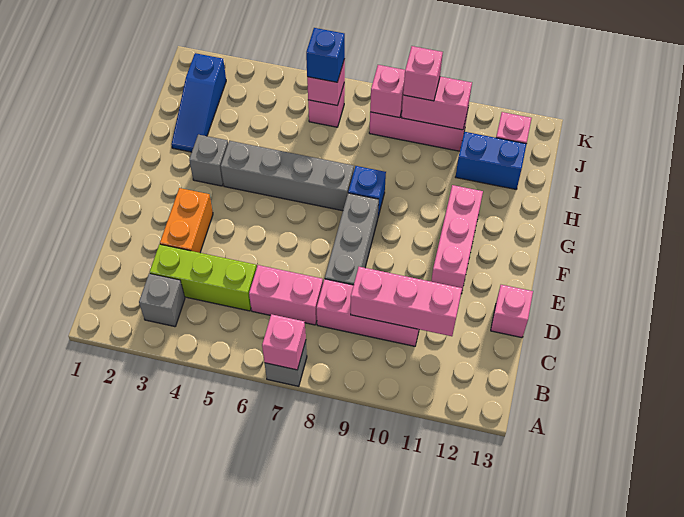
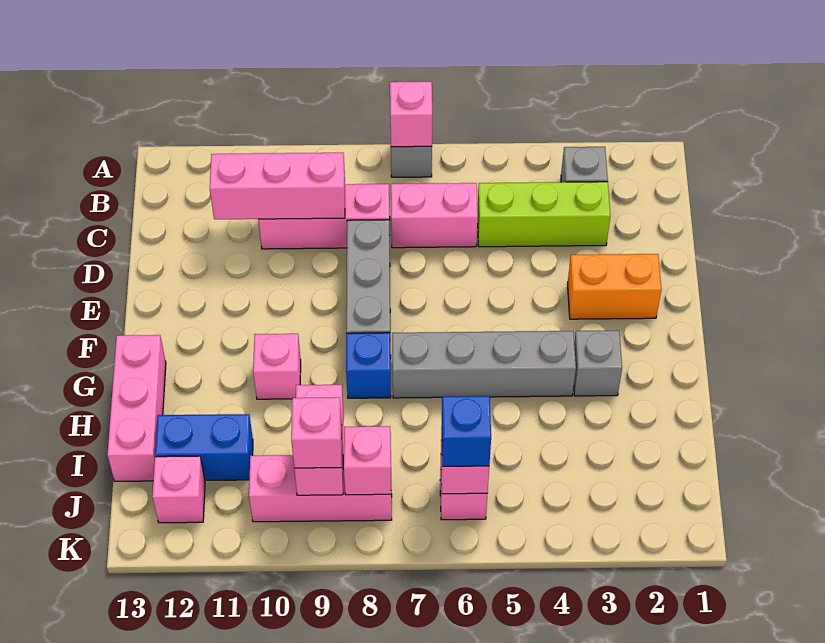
orange brick D3:E3 level 1 -> orange brick E2:E3 level 1
pink brick D13 level 1 -> pink brick G10 level 1
pink brick E11:G11 level 1 -> pink brick G13:I13 level 1
blue slope H2:J2 level 1 top J -> none
pink brick J9:J10 level 2 -> pink brick I9:J9 level 2

